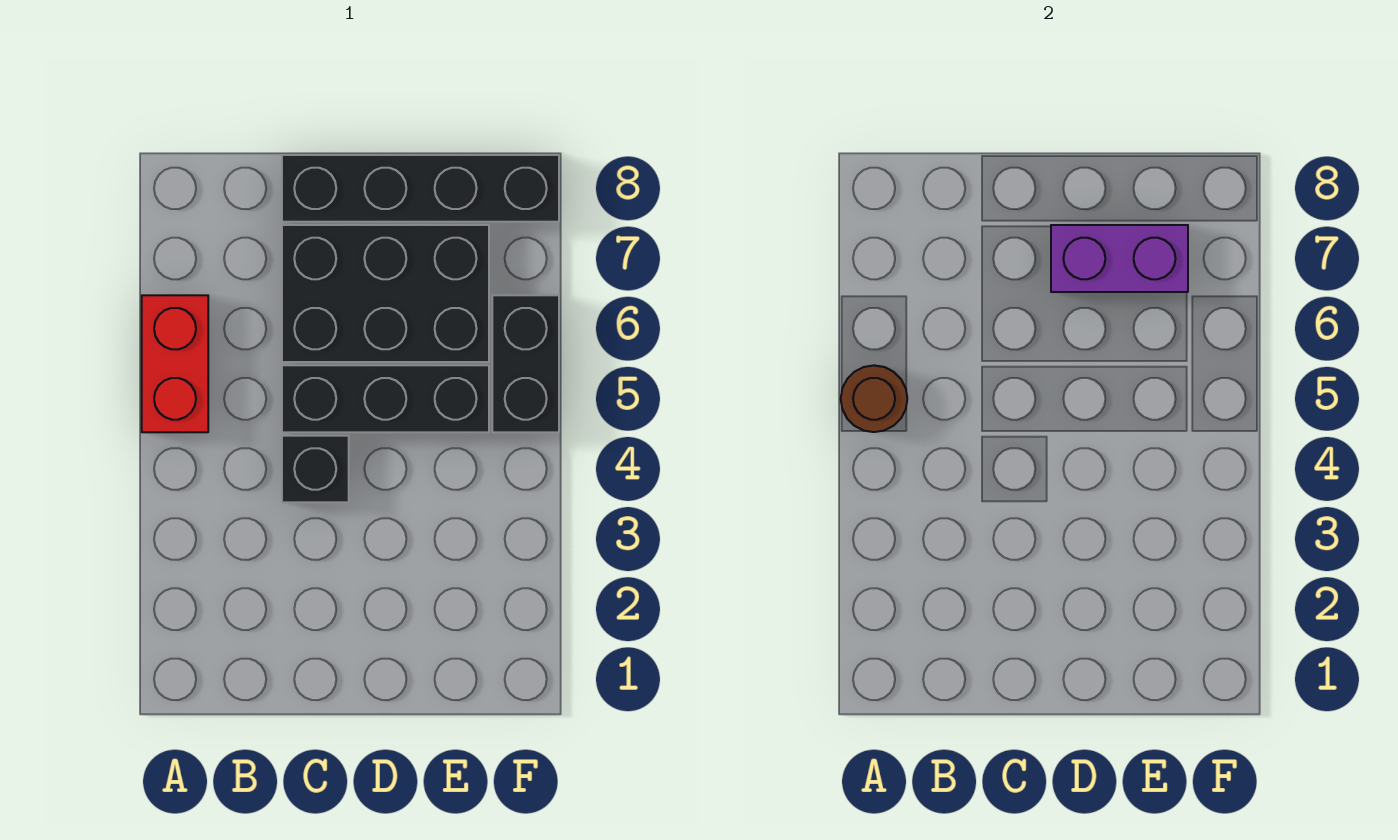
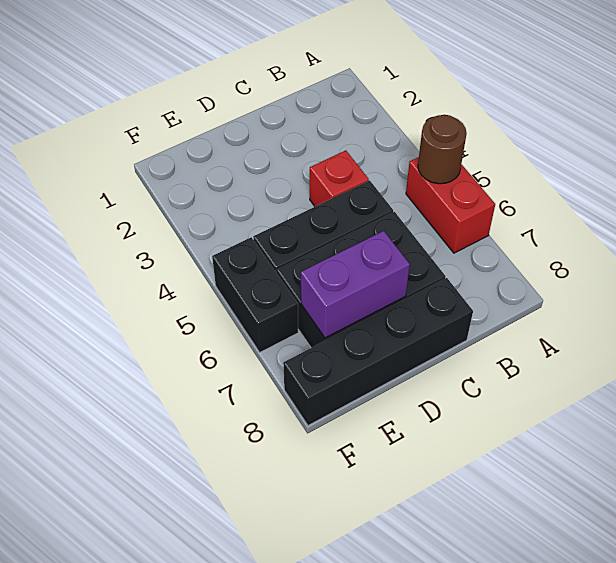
black brick C4 level 1 -> red brick C4 level 1

